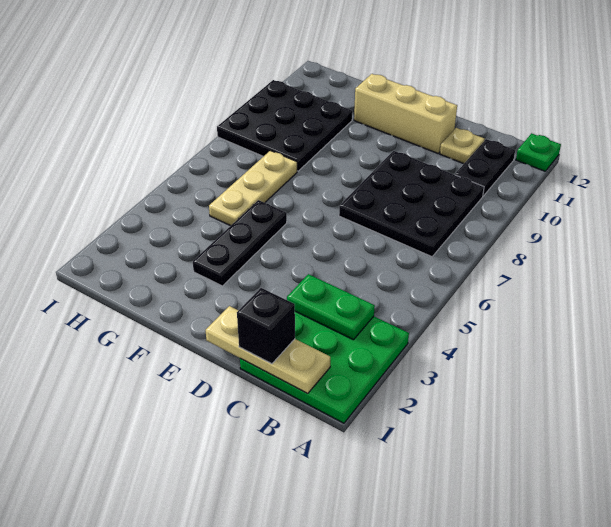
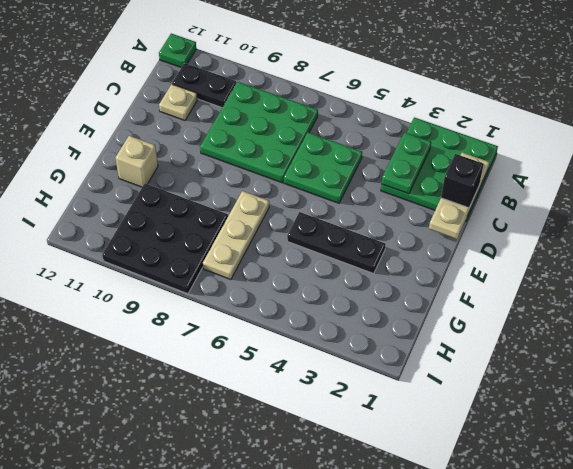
black plate B7:D9 level 1 -> green plate B7:D9 level 1
none -> green plate C5:D6 level 1
tan brick D11:F11 level 1 -> tan brick F11 level 1
tan plate G5:G7 level 1 -> tan plate F7:H7 level 1

